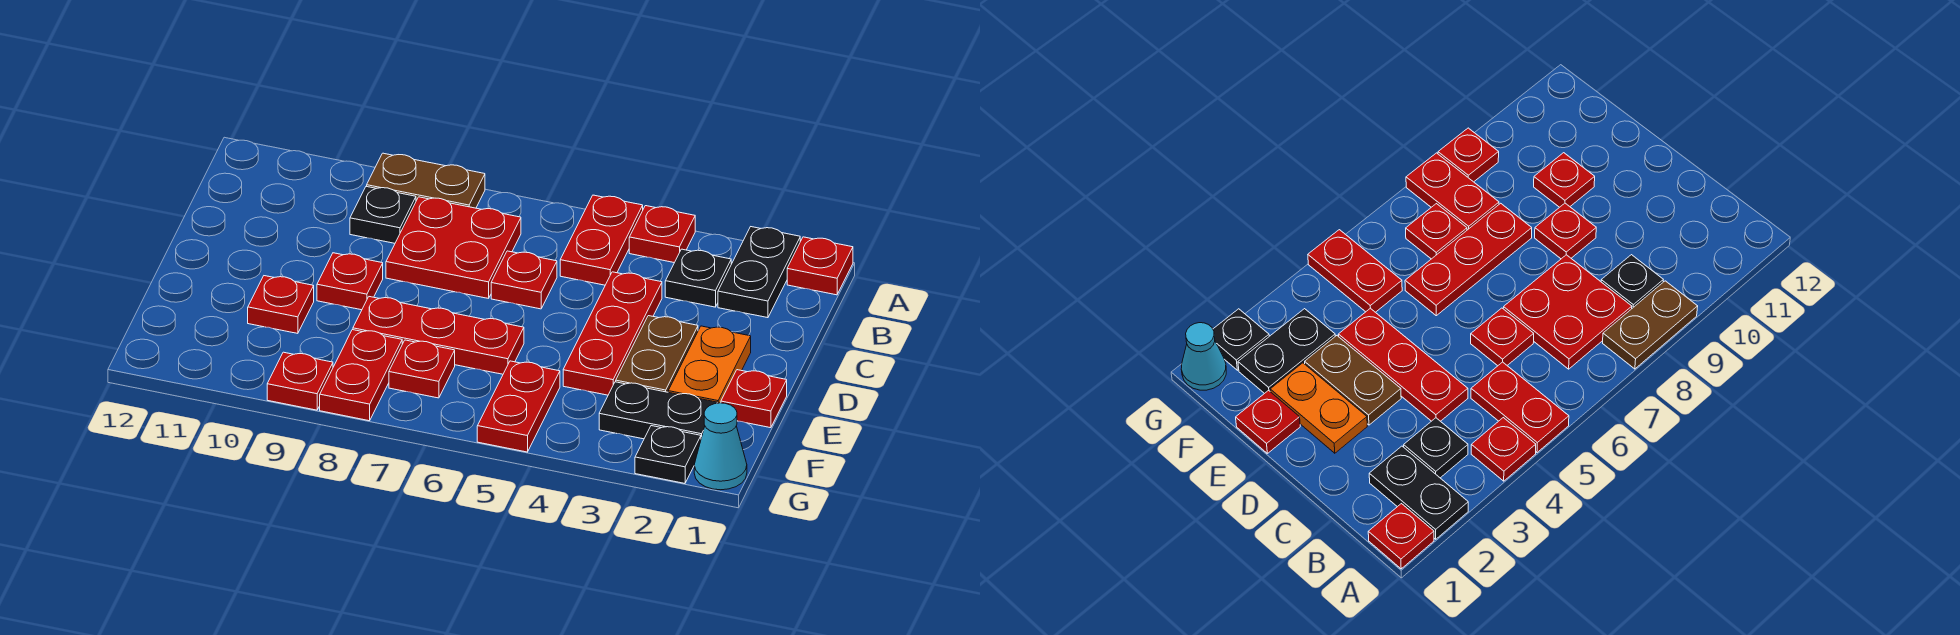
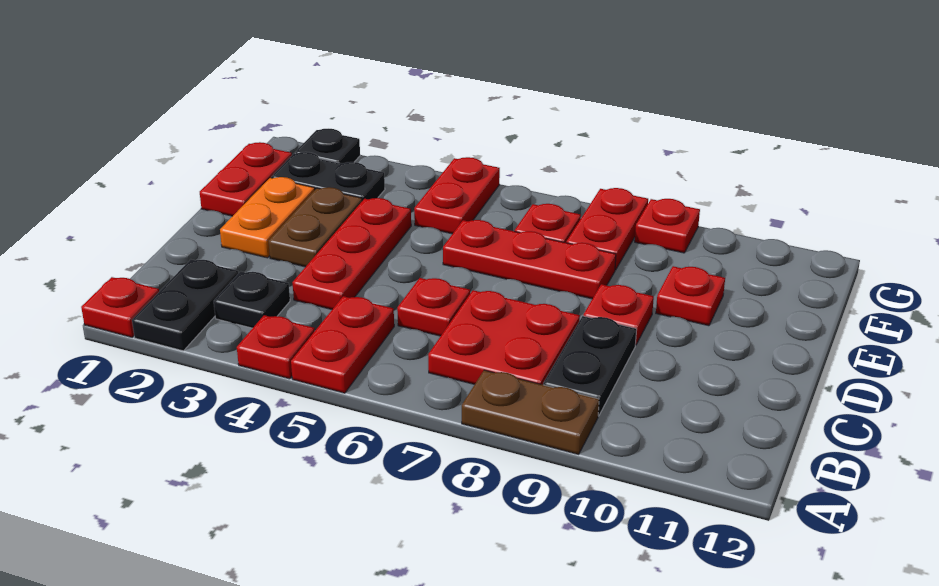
black plate B9 level 1 -> black plate B9:C9 level 1
red plate E1 level 1 -> red plate E1:F1 level 1
cyan cone G1 level 1 -> none

